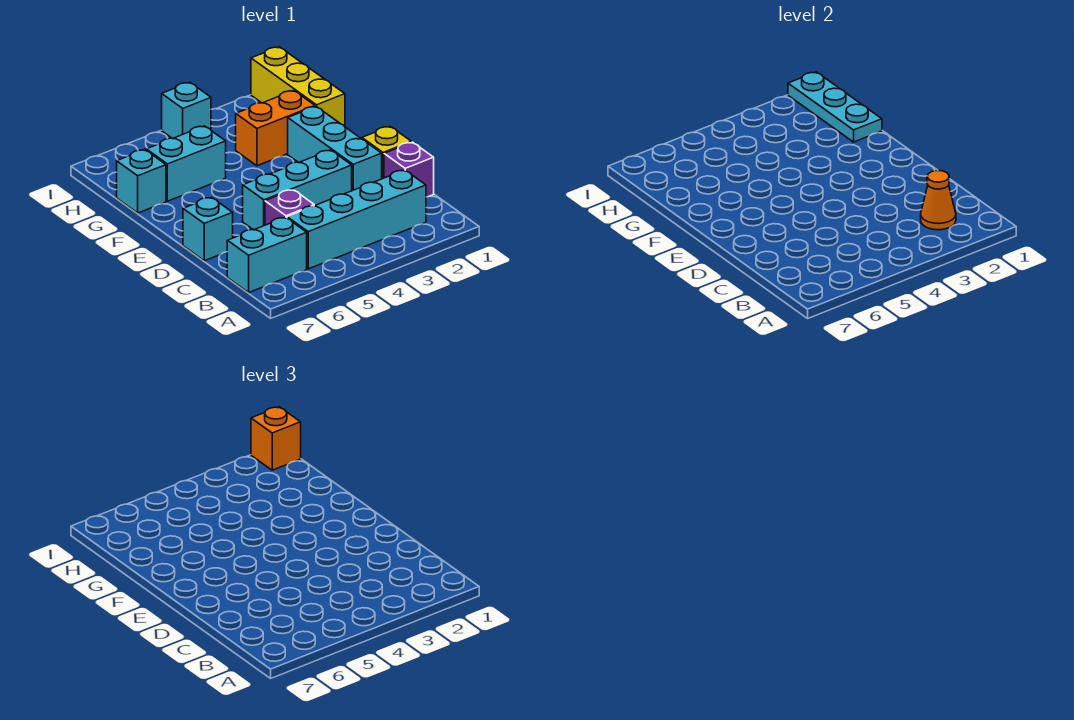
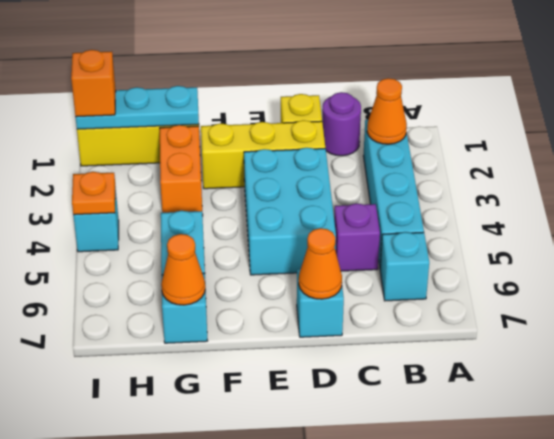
cyan brick B6:B7 level 1 -> cyan brick B6 level 1
purple brick C1 level 1 -> purple round brick C1 level 1
cyan brick D2:F2 level 1 -> yellow brick D2:F2 level 1
cyan brick D3:D5 level 1 -> cyan brick D3:E5 level 1
none -> orange cone D7 level 2
none -> orange cone G7 level 2
none -> orange plate I4 level 2

